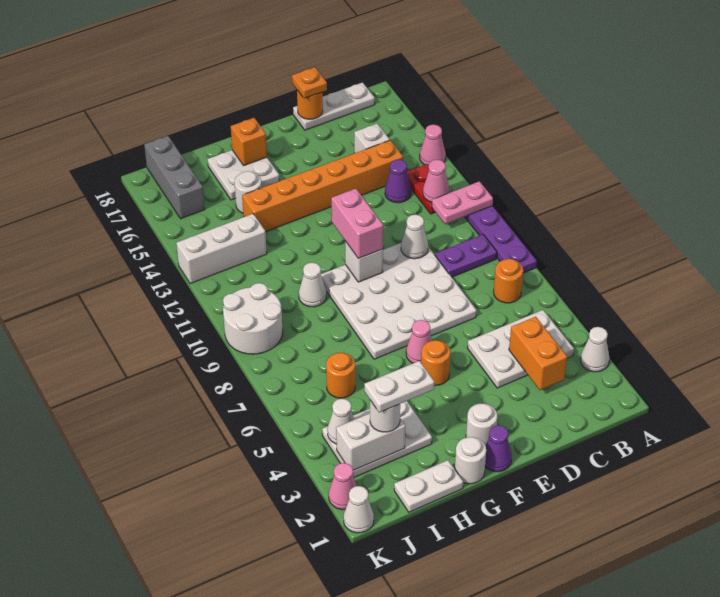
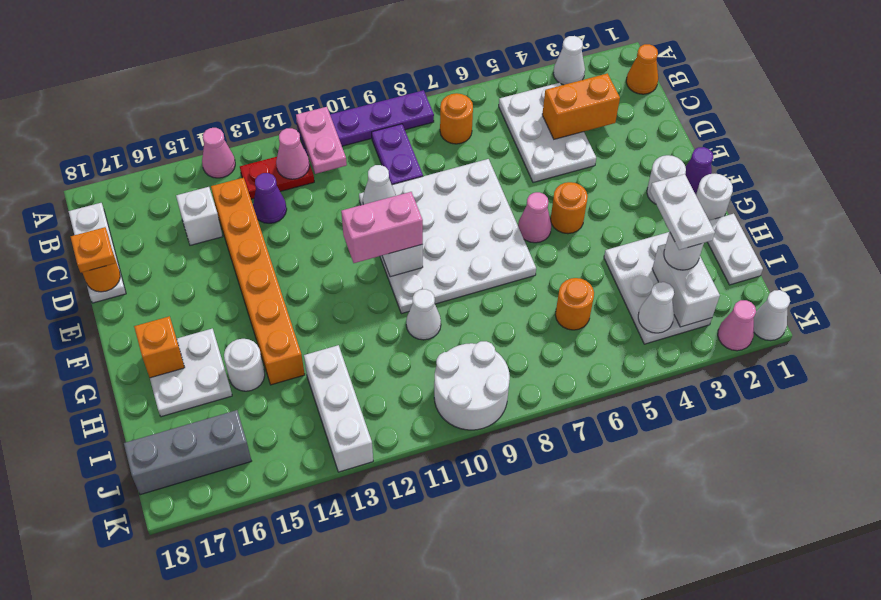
none -> orange cone B1 level 1

